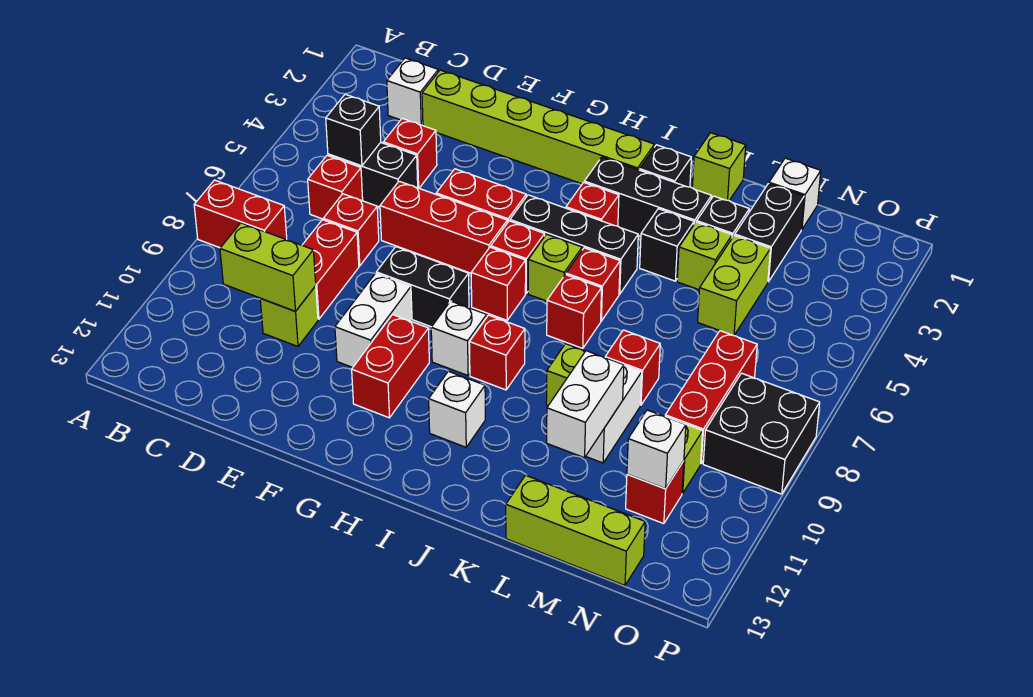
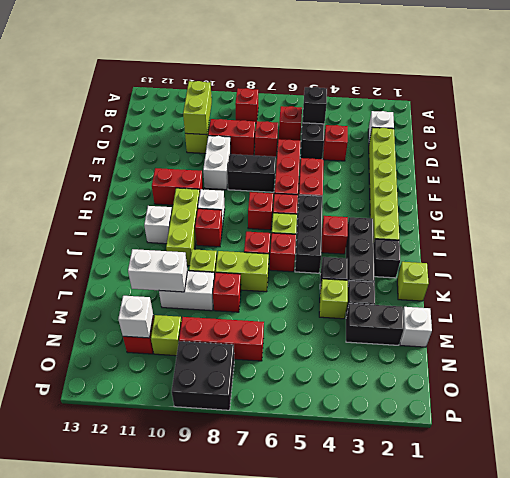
red brick A8:B8 level 1 -> red brick B8 level 1
black brick F8:G8 level 1 -> black brick F7:F8 level 1
white brick F9:F10 level 1 -> white brick E9:F9 level 1
lime brick L13:N13 level 1 -> lime brick H10:J10 level 1
lime brick M4:M5 level 1 -> lime brick K7:K8 level 1

